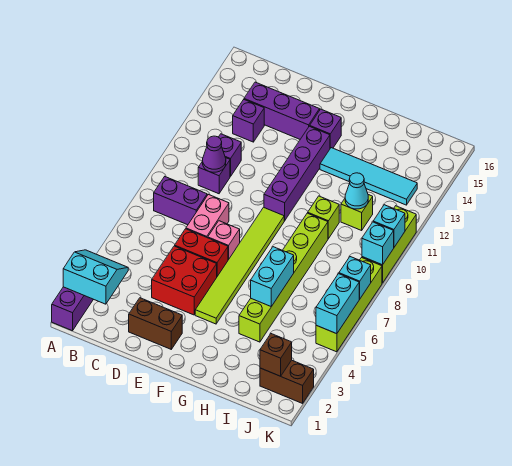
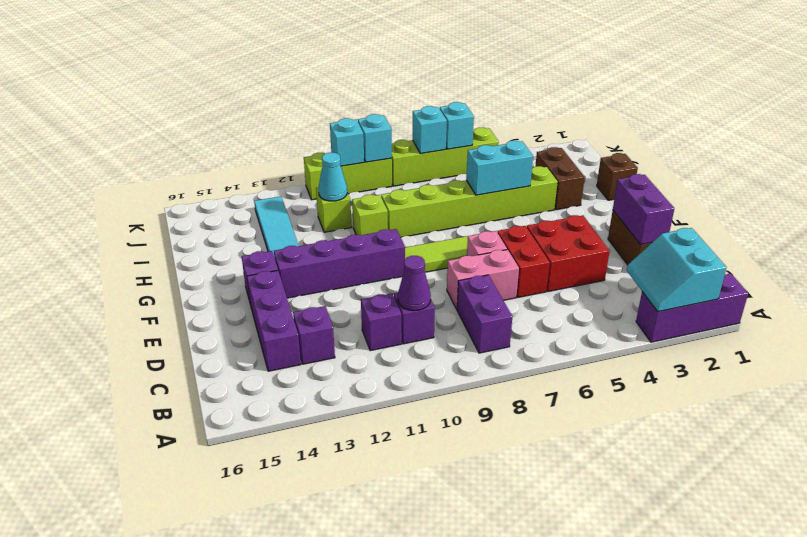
none -> purple brick D2:E2 level 2
brown brick J2:K2 level 1 -> brown brick H3:I3 level 1
brown brick J2 level 2 -> brown brick H1 level 1
cyan brick K5:K6 level 2 -> cyan brick K6 level 2

